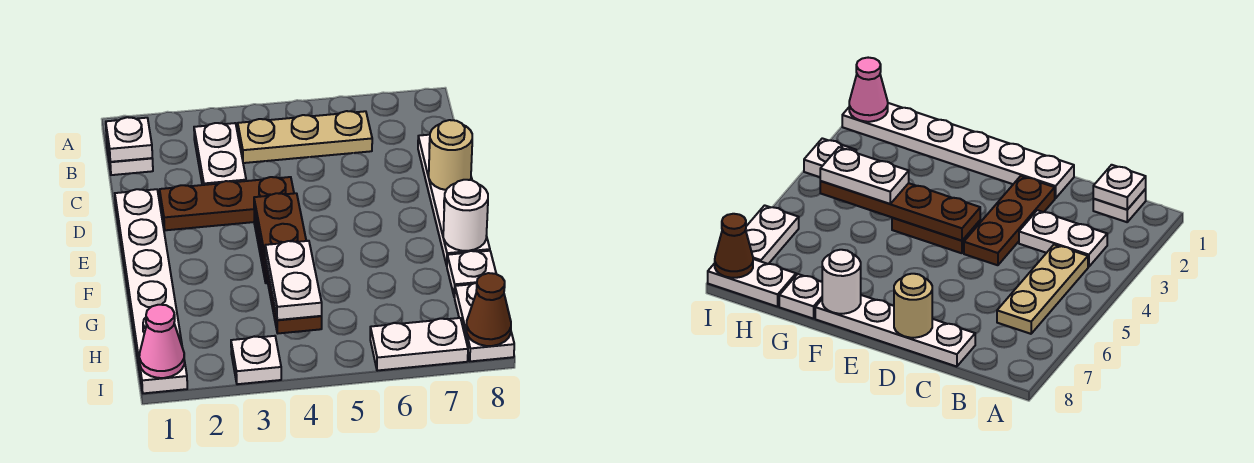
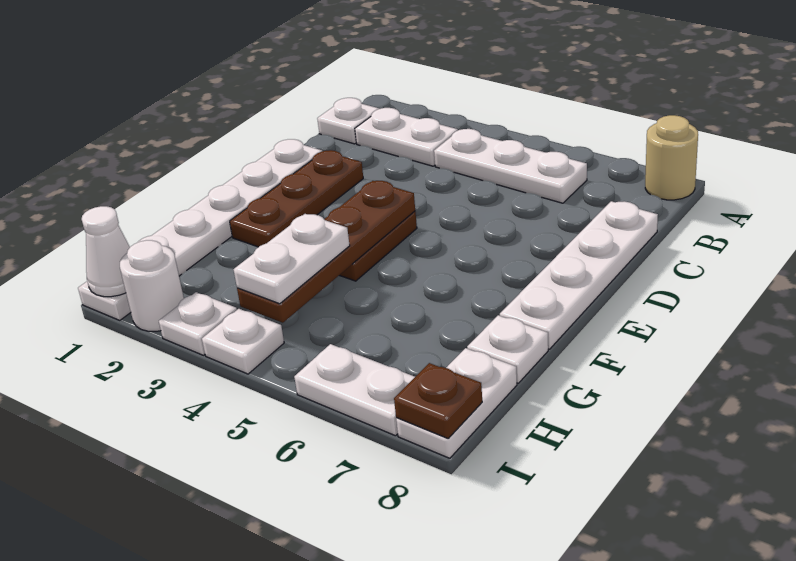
white plate B1 level 2 -> white plate I4 level 1
white plate B3:C3 level 1 -> white plate B2:B3 level 1
tan plate B4:B6 level 1 -> white plate B4:B6 level 1
brown plate D2:D4 level 1 -> brown plate D2:F2 level 1
tan round brick D8 level 2 -> tan round brick A8 level 1
white round brick F8 level 2 -> white round brick I2 level 1
pink cone I1 level 2 -> white cone I1 level 2
brown cone I8 level 2 -> brown plate I8 level 2

